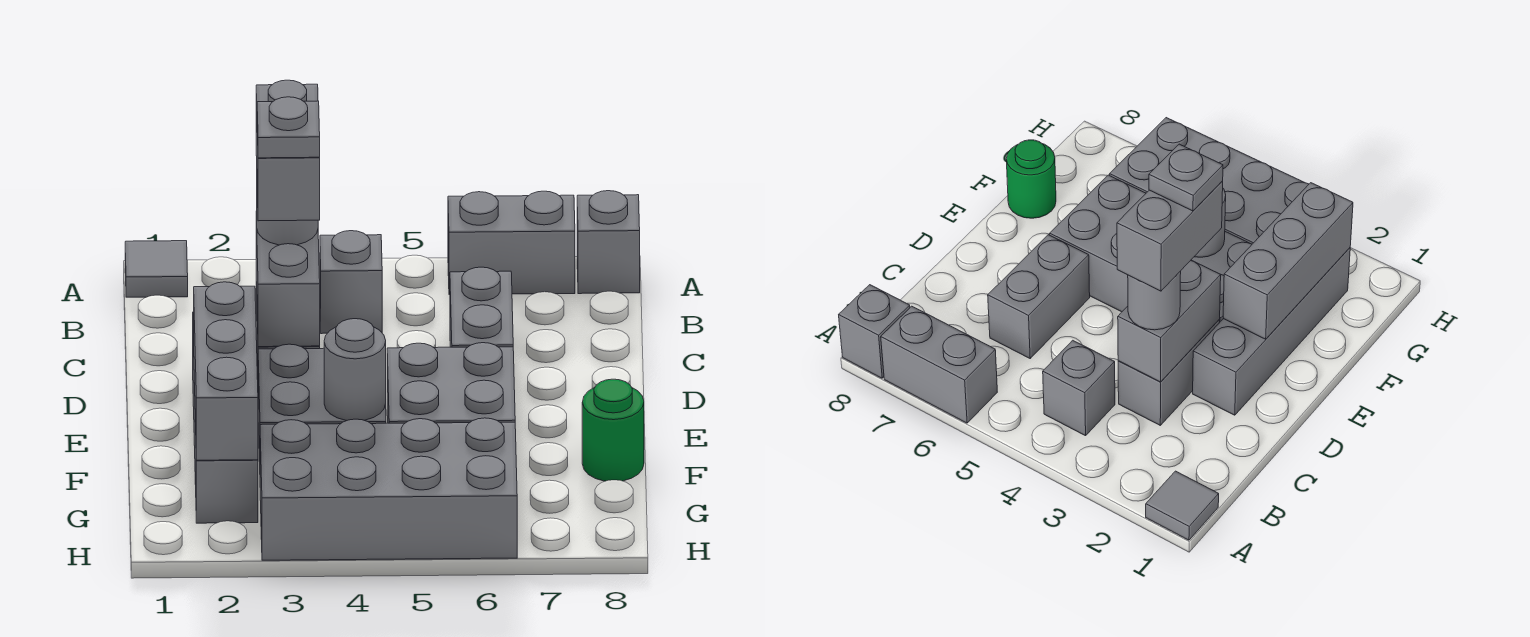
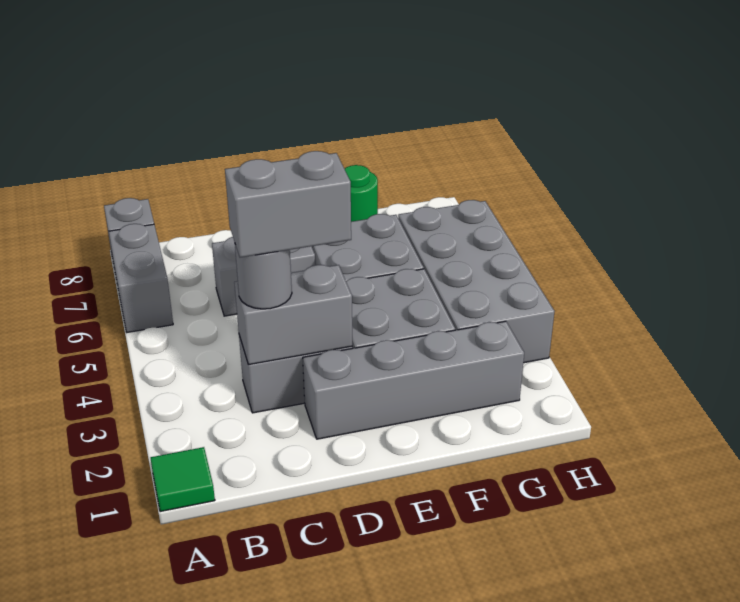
grey tile A1 level 1 -> green tile A1 level 1
grey brick B4 level 1 -> none
grey plate D3 level 5 -> none
grey brick E2:G2 level 2 -> none
grey round brick F4 level 2 -> none

